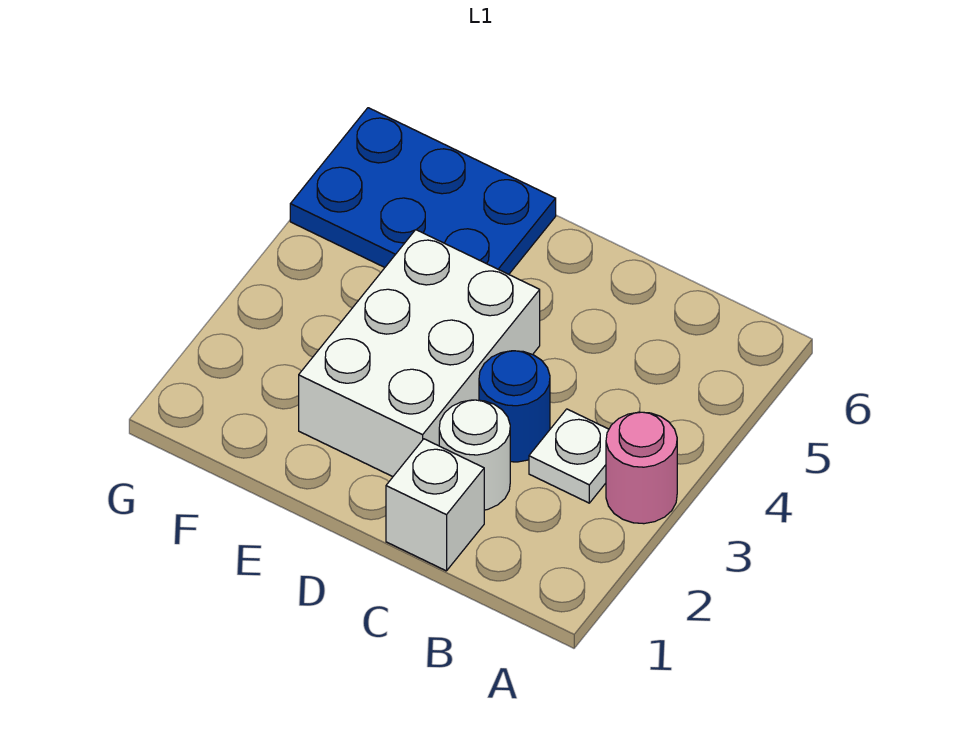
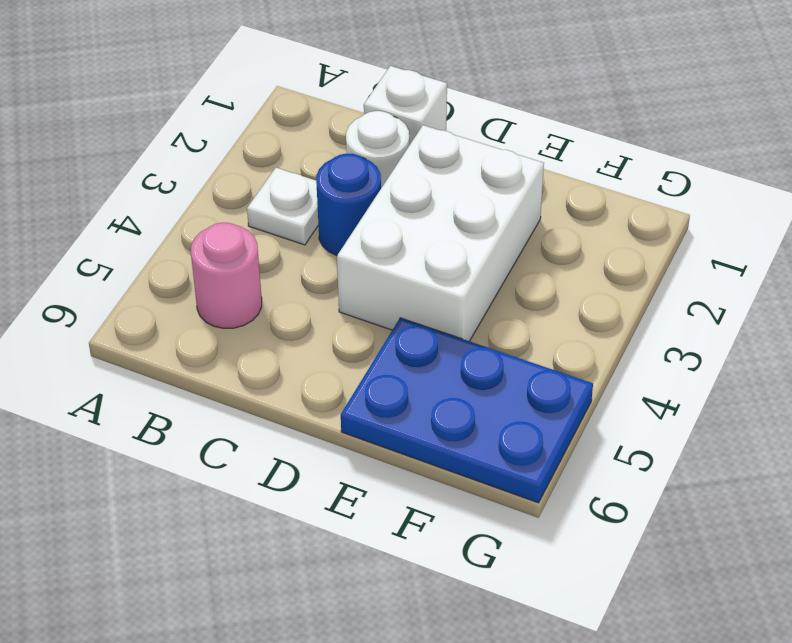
pink round brick A3 level 1 -> pink round brick B5 level 1

